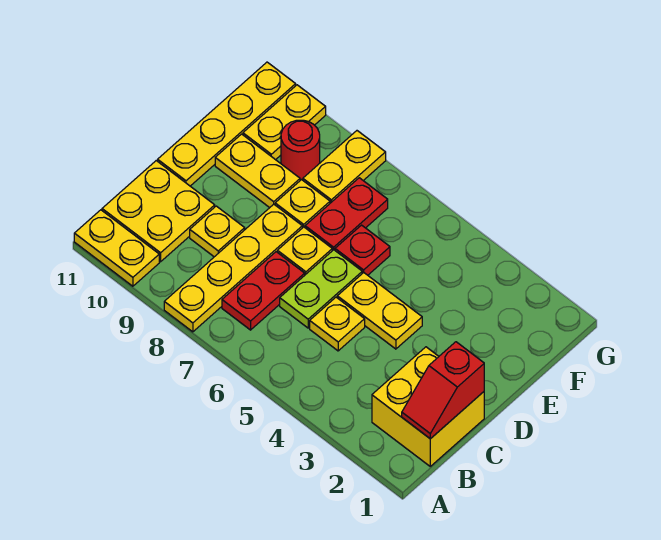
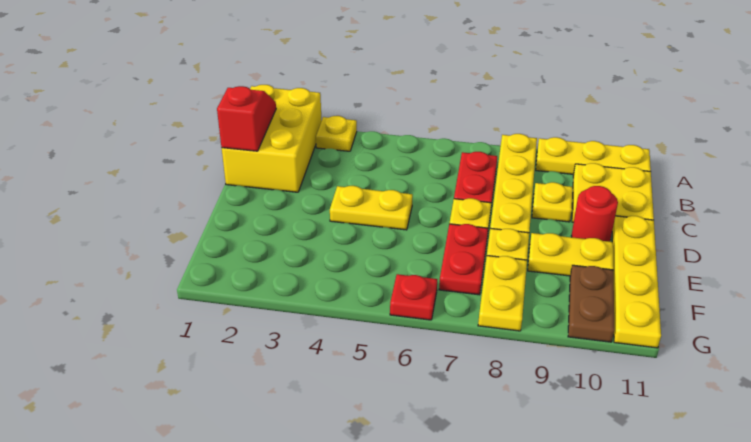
yellow plate A10:A11 level 1 -> yellow plate A9:A11 level 1
yellow brick B1:C2 level 1 -> yellow brick A1:C2 level 1
yellow plate C5 level 1 -> yellow plate A3 level 1
lime plate C6:D6 level 1 -> none
red plate E6 level 1 -> red plate G6 level 1
red round brick F9 level 1 -> red round brick D10 level 1
yellow plate F10:G10 level 1 -> brown plate F10:G10 level 1

